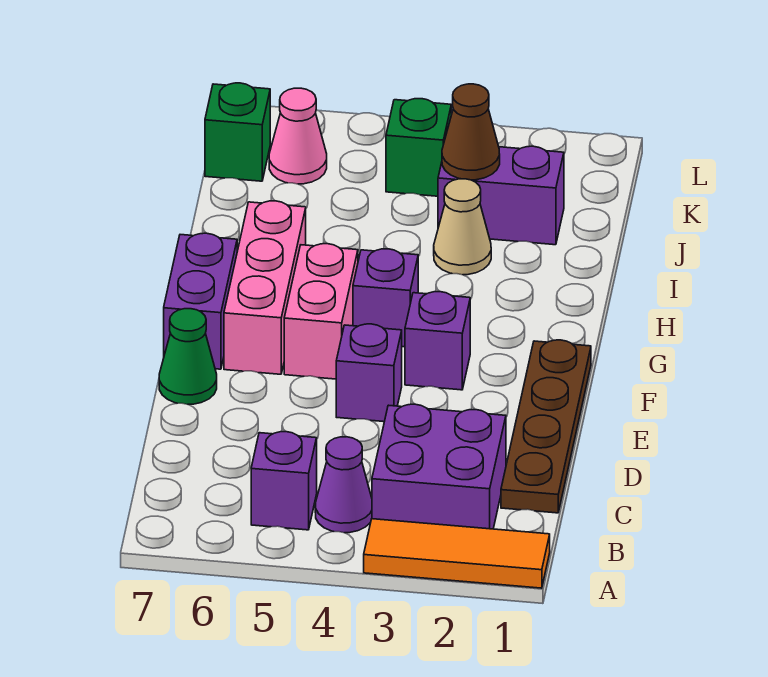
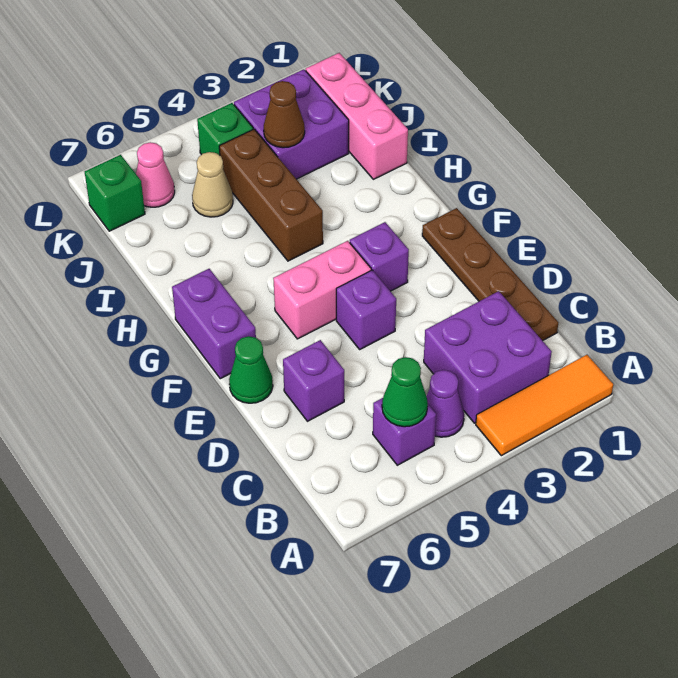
none -> green cone B5 level 2
pink brick F5:G5 level 1 -> pink brick F4:F5 level 1
pink brick F6:H6 level 1 -> pink brick I1:K1 level 1
purple brick G4 level 1 -> purple brick D6 level 1
none -> brown brick H4:J4 level 1
tan cone I3 level 1 -> tan cone J5 level 1
purple brick J2:J3 level 1 -> purple brick J2:K3 level 1

